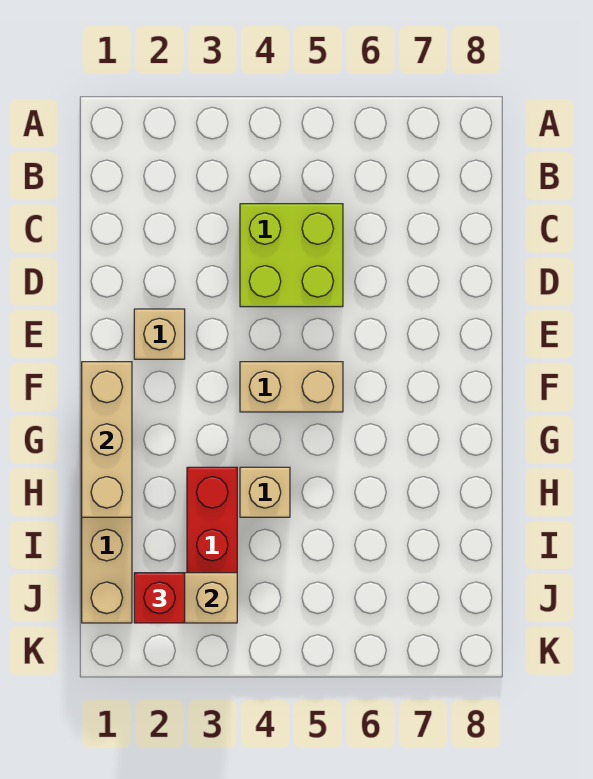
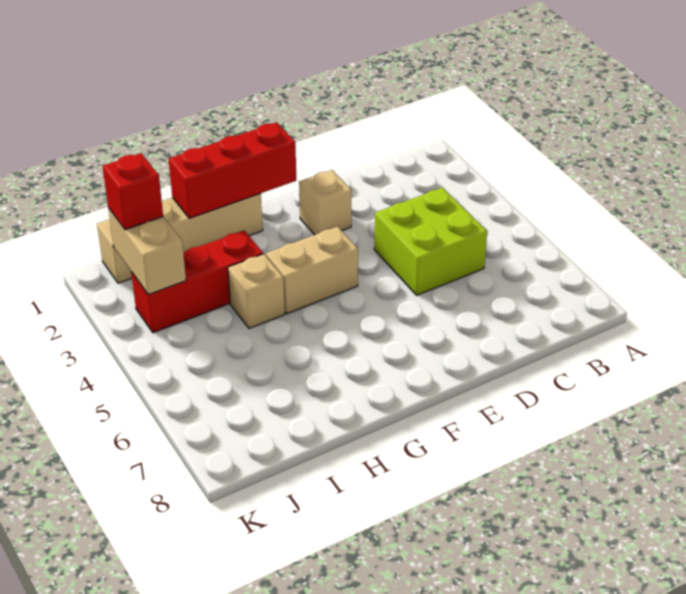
tan brick F1:H1 level 2 -> red brick F1:H1 level 2
tan brick F4:F5 level 1 -> tan brick F4:G4 level 1

